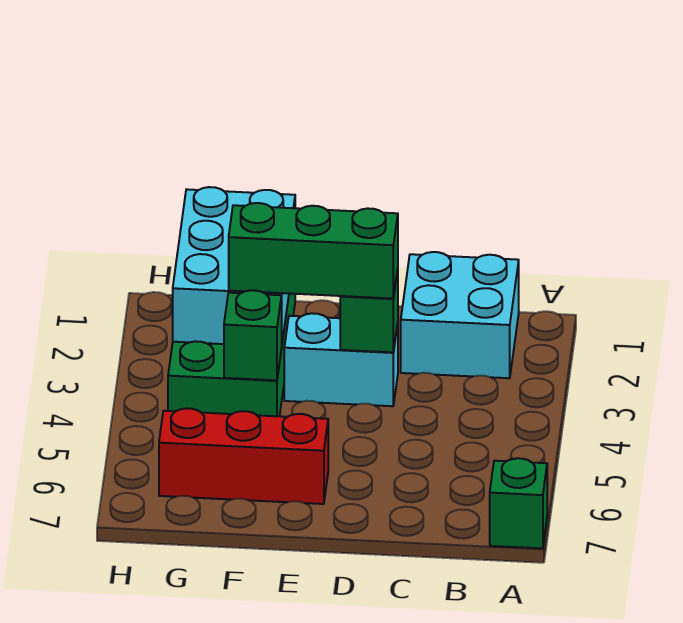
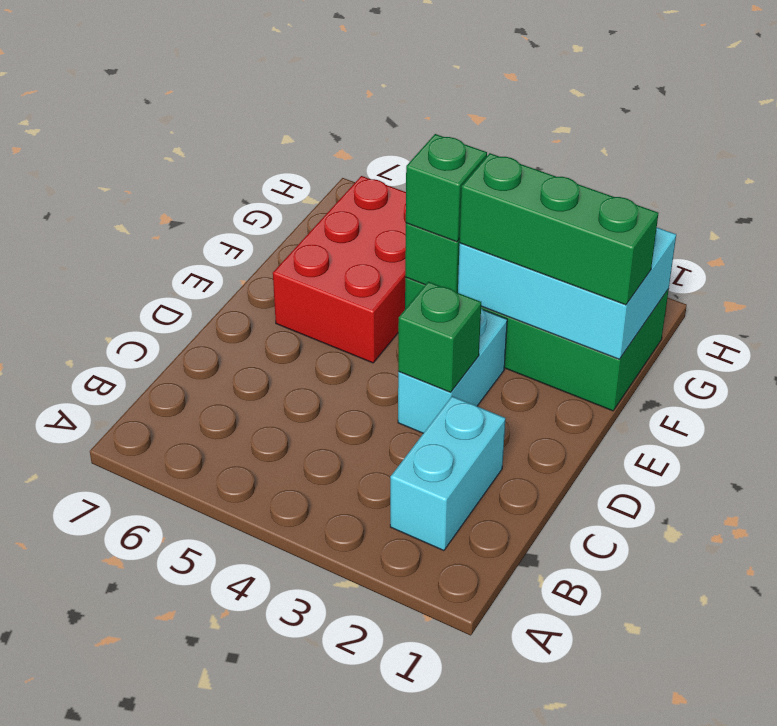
green brick A7 level 1 -> green brick F4 level 3
cyan brick B1:C2 level 1 -> cyan brick B2:C2 level 1
green brick D3:F3 level 3 -> green brick F1:F3 level 3
red brick E6:G6 level 1 -> red brick E5:G6 level 1

